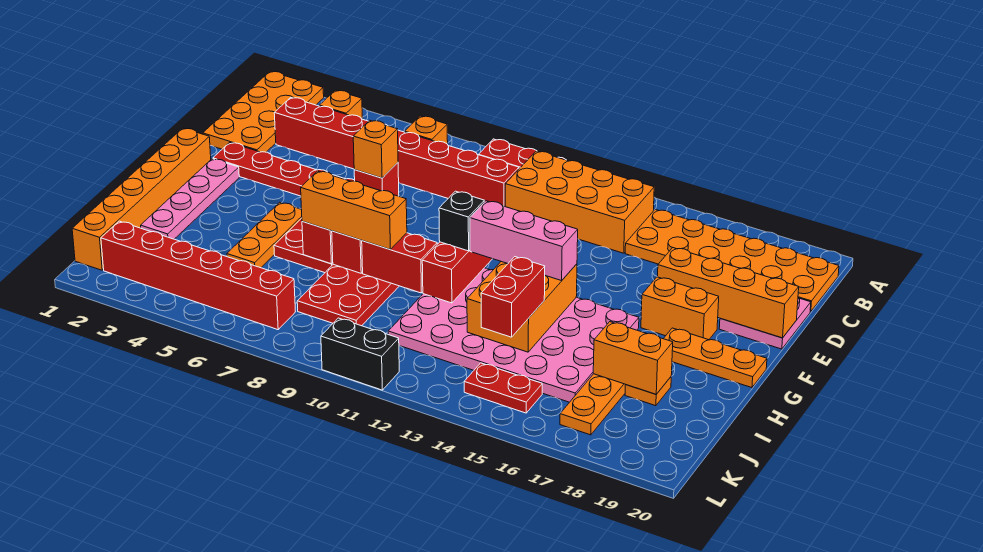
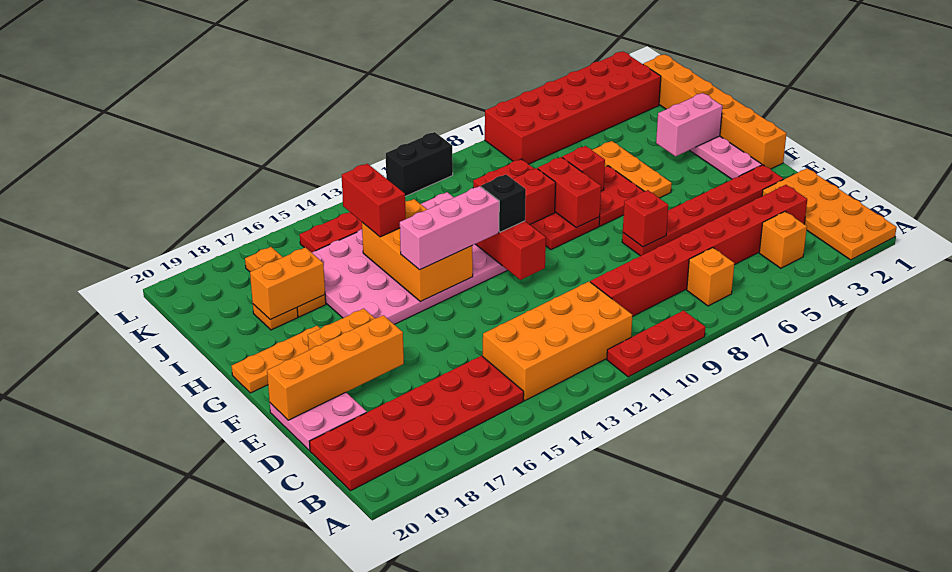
orange plate B15:C20 level 1 -> red plate B15:C20 level 1
orange brick E7 level 3 -> none
none -> pink brick H2:H3 level 2
orange brick H7:H9 level 3 -> none
red brick K2:K7 level 1 -> red brick K2:L7 level 1

